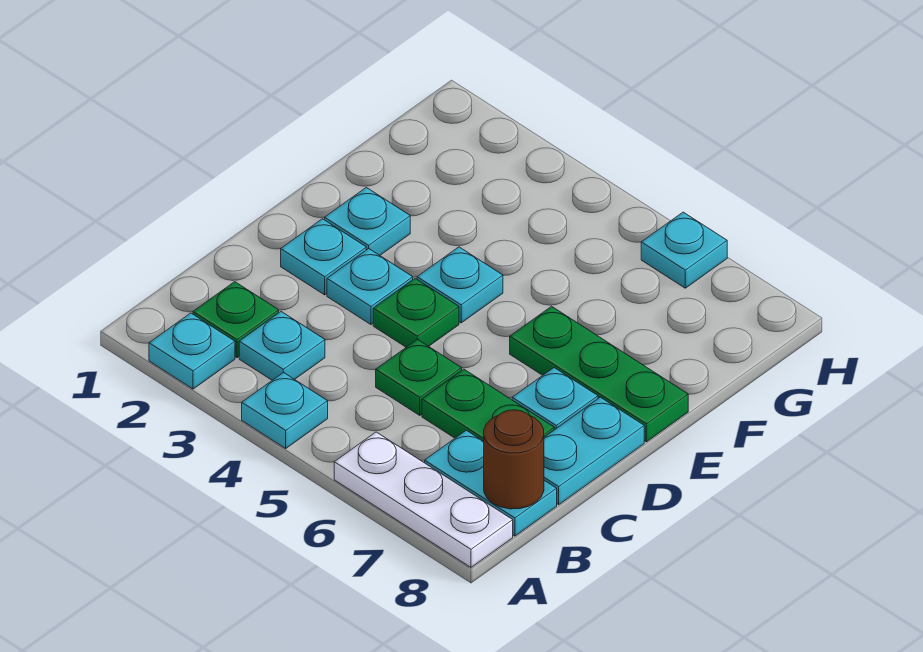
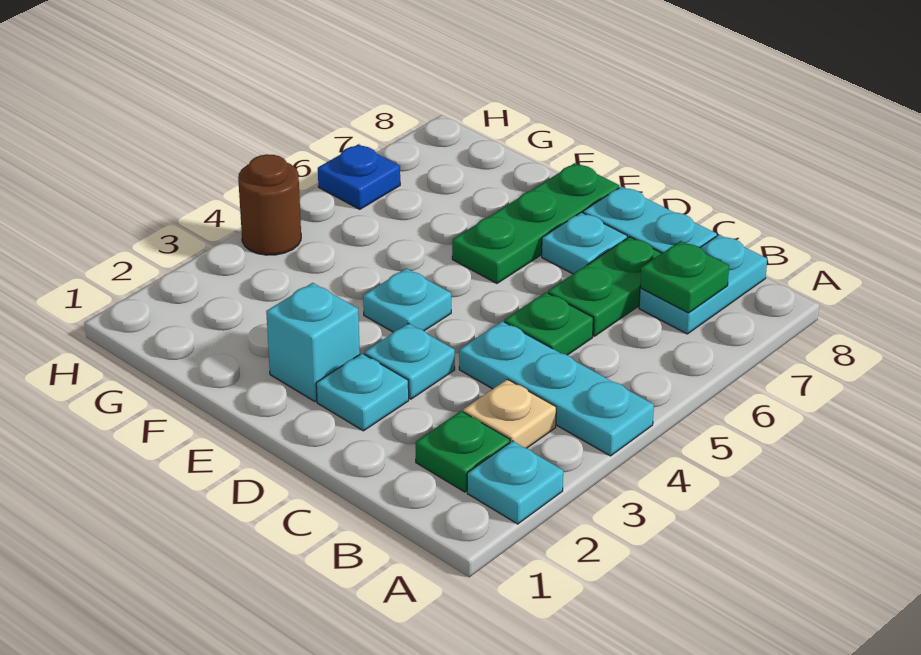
cyan plate A4 level 1 -> cyan plate A4:C4 level 1
white plate A6:A8 level 1 -> none
cyan plate B3 level 1 -> tan plate B3 level 1
brown round brick B8 level 2 -> brown round brick H4 level 1
green plate D4 level 1 -> green plate B7 level 2
cyan plate E2 level 1 -> cyan brick E2 level 1
cyan plate H6 level 1 -> blue plate H6 level 1

